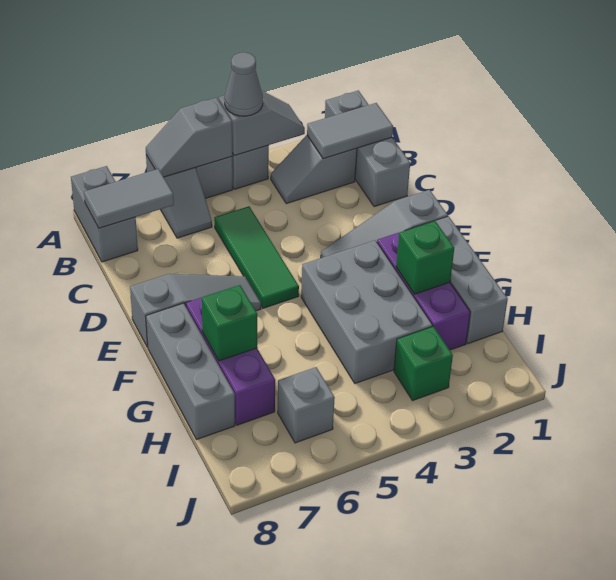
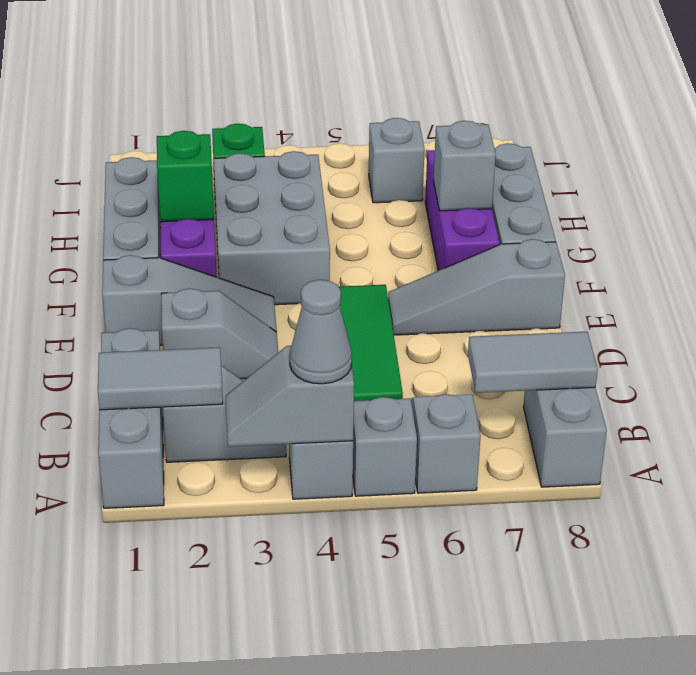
grey slope A5:A6 level 2 top 5 -> grey slope D2:D3 level 1 top 2
green brick G7 level 2 -> grey brick G7 level 2

